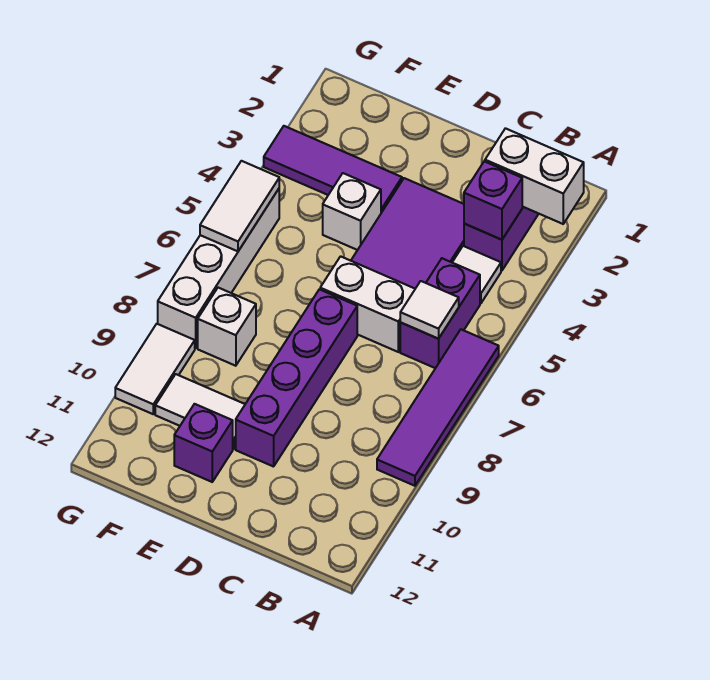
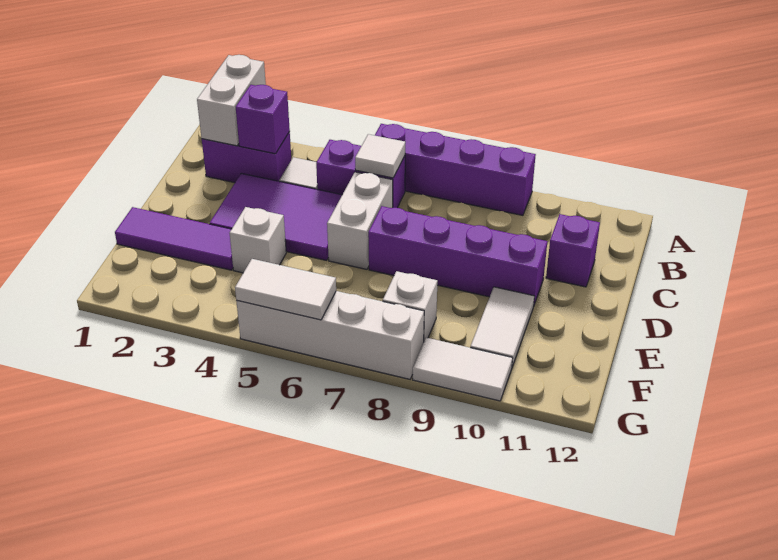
purple tile A6:A9 level 1 -> purple brick A6:A9 level 1
purple tile E3:G3 level 1 -> purple tile E1:E3 level 1
purple brick E11 level 1 -> purple brick C11 level 1

